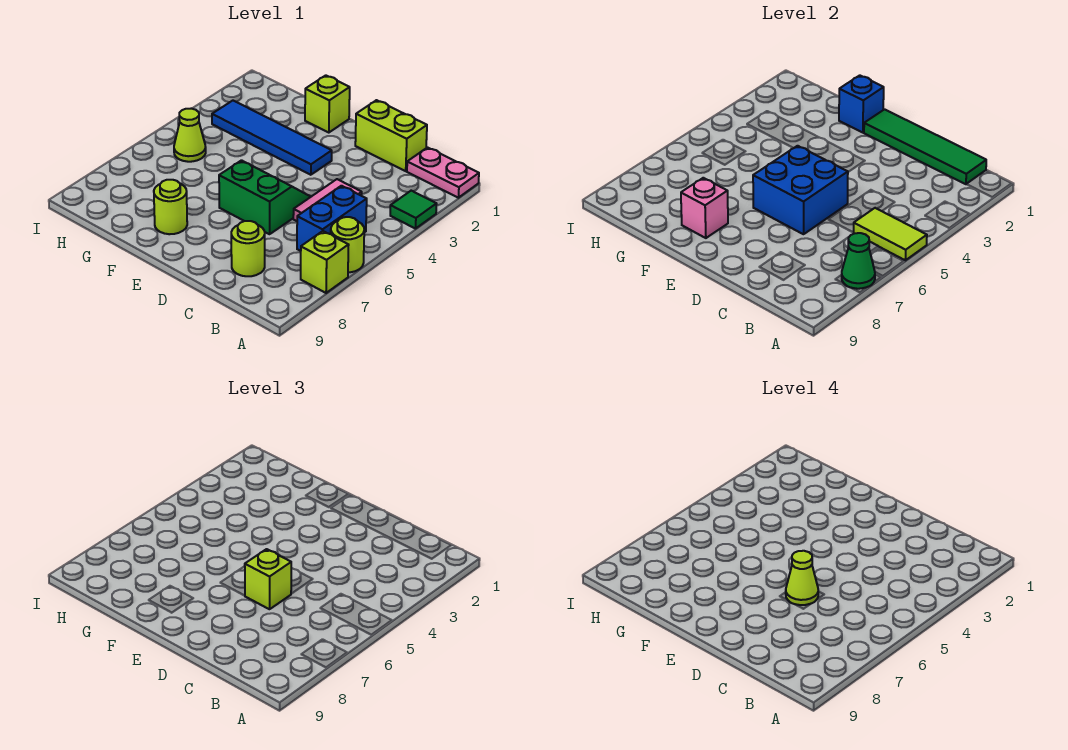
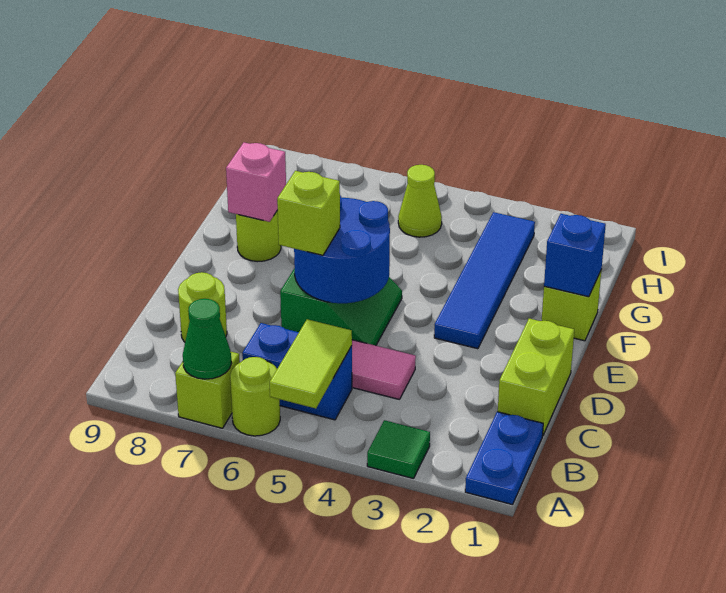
pink plate A1:B1 level 1 -> blue plate A1:B1 level 1
green tile B1:E1 level 2 -> none
blue brick D5:E6 level 2 -> blue round brick D5:E6 level 2
lime cone D6 level 4 -> none

